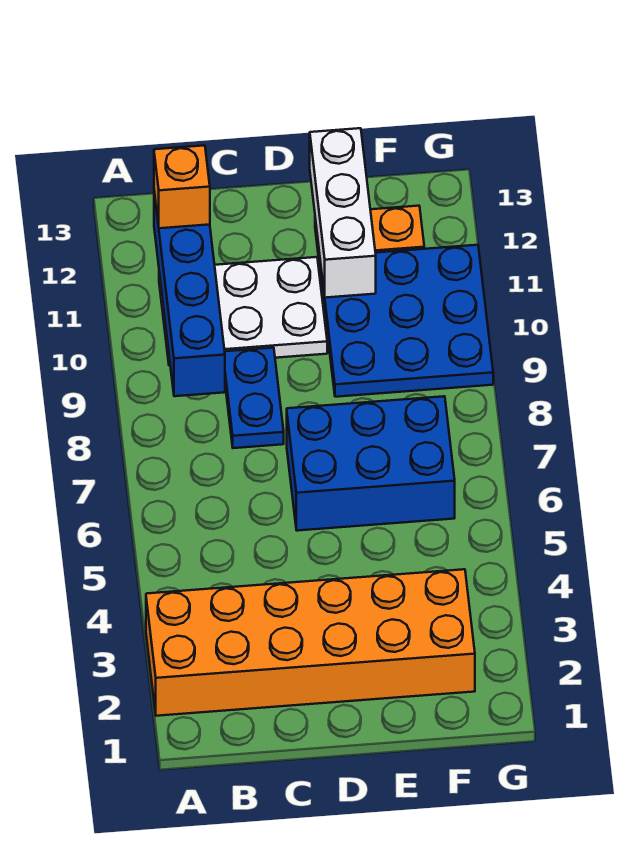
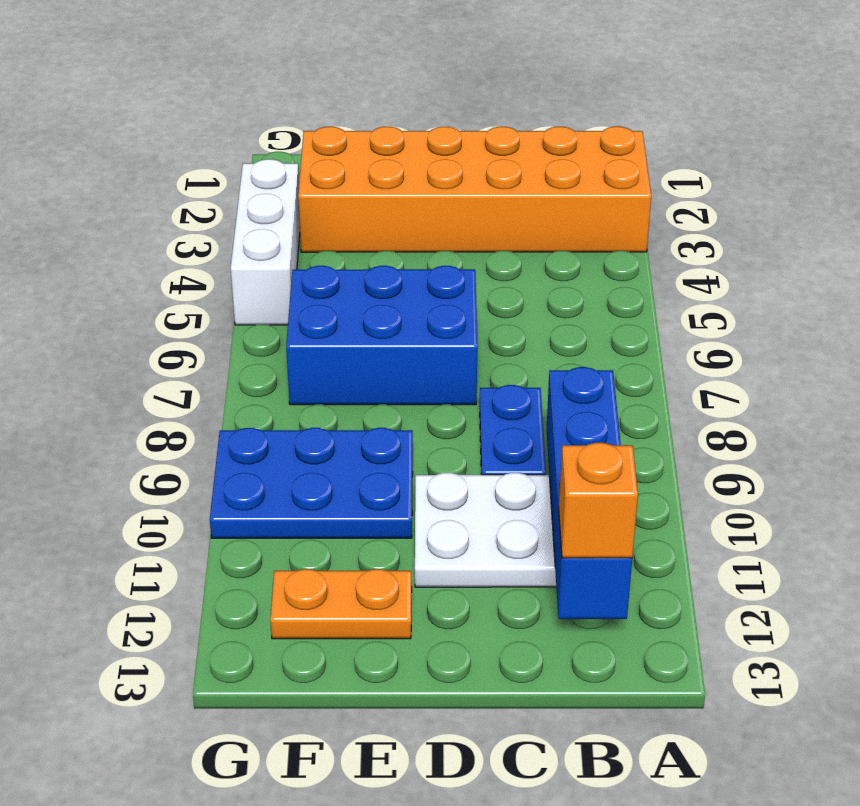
blue plate E9:G11 level 1 -> blue plate E9:G10 level 1
white brick E11:E13 level 2 -> white brick G3:G5 level 1

